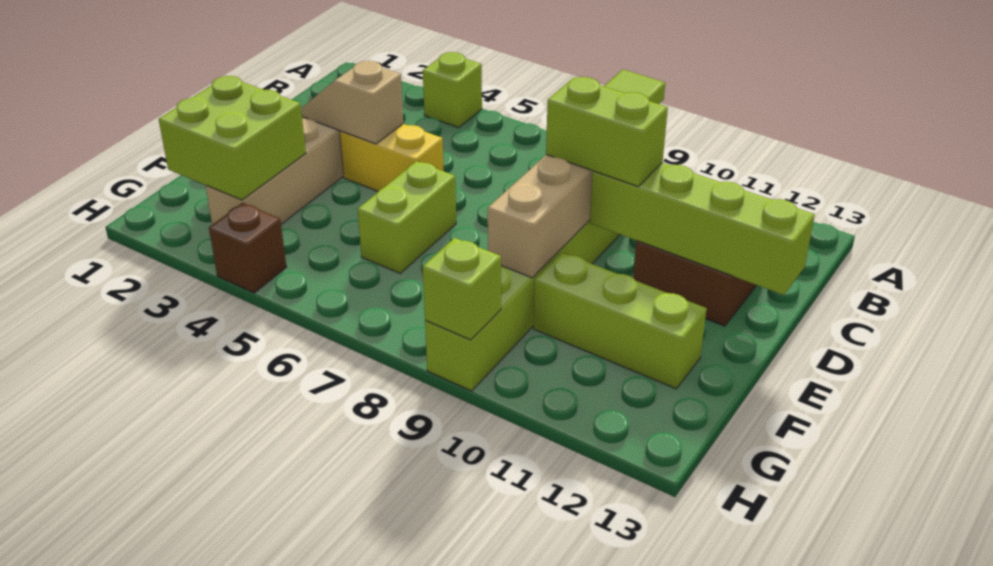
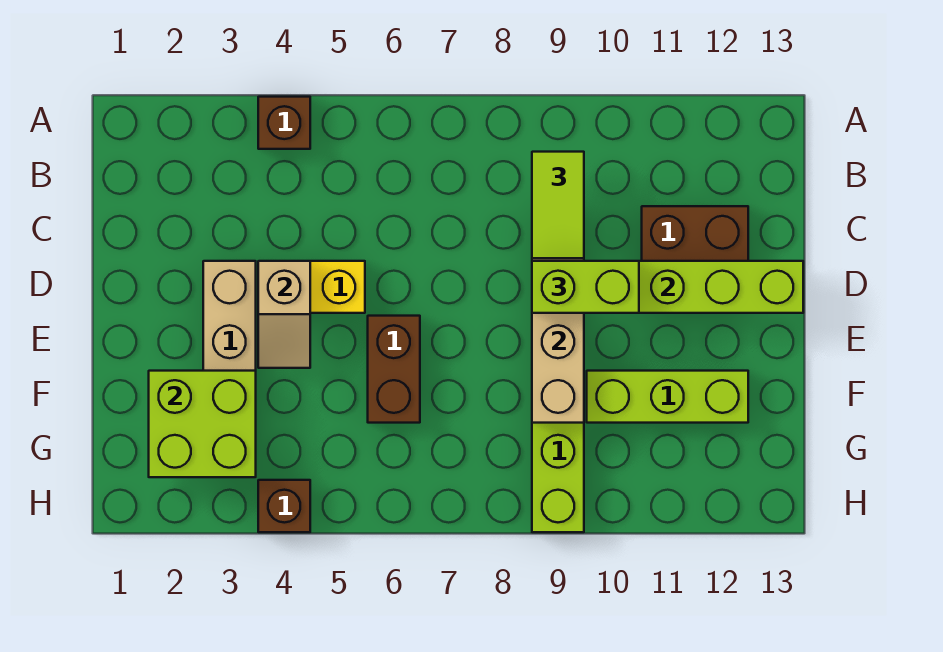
lime brick A4 level 1 -> brown brick A4 level 1
tan slope D3:D4 level 2 top 4 -> tan slope D4:E4 level 2 top D
lime brick E6:F6 level 1 -> brown brick E6:F6 level 1
lime brick H9 level 2 -> none

